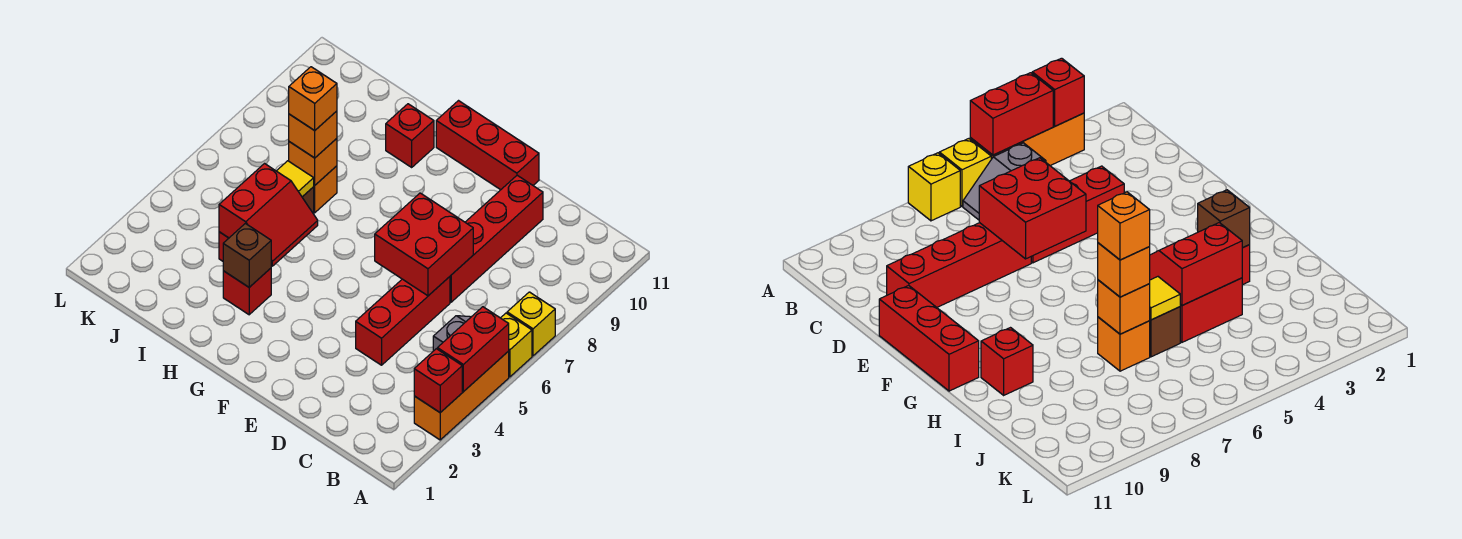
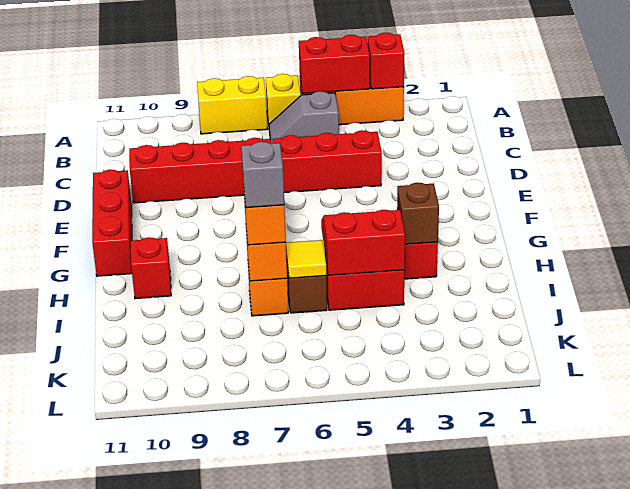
yellow brick A7 level 1 -> yellow brick A7:A8 level 1
red brick D6:E7 level 2 -> none
orange brick I7 level 4 -> grey brick I7 level 4

